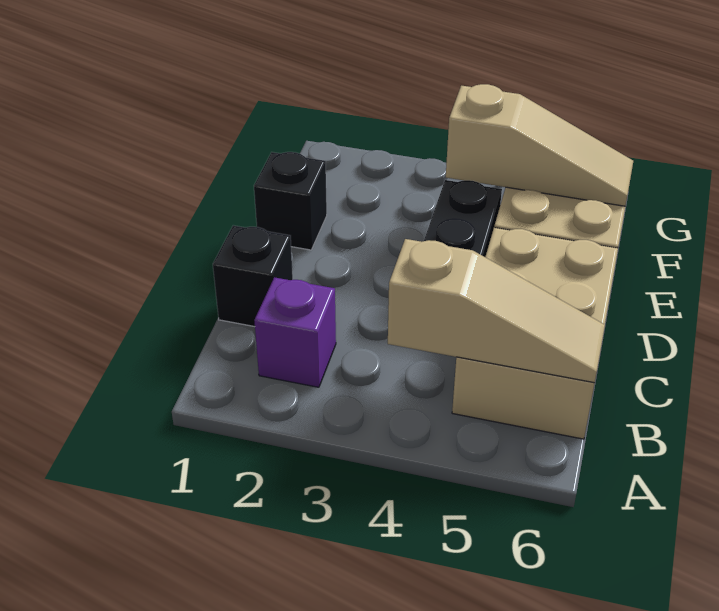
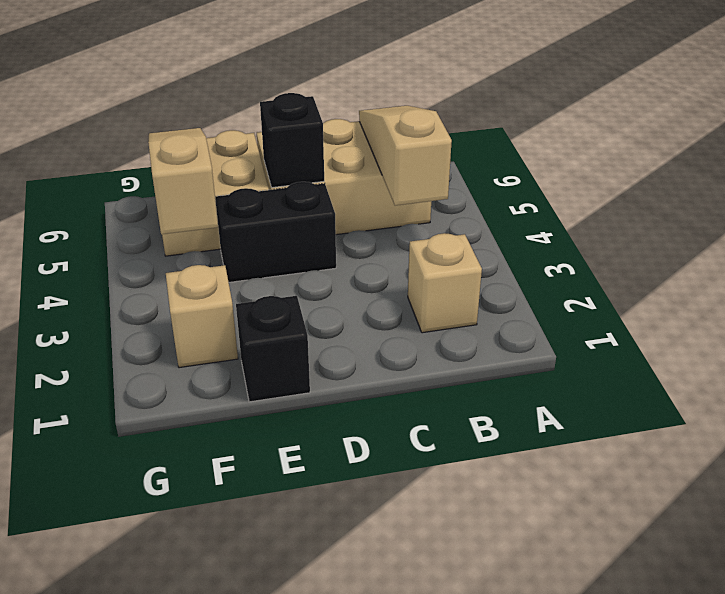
purple brick B2 level 1 -> tan brick B2 level 1
black brick C1 level 1 -> black brick D5 level 2
none -> tan brick F2 level 1

